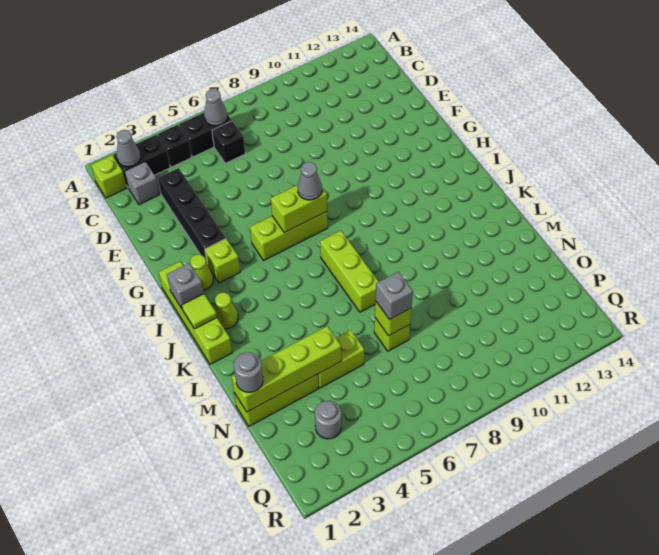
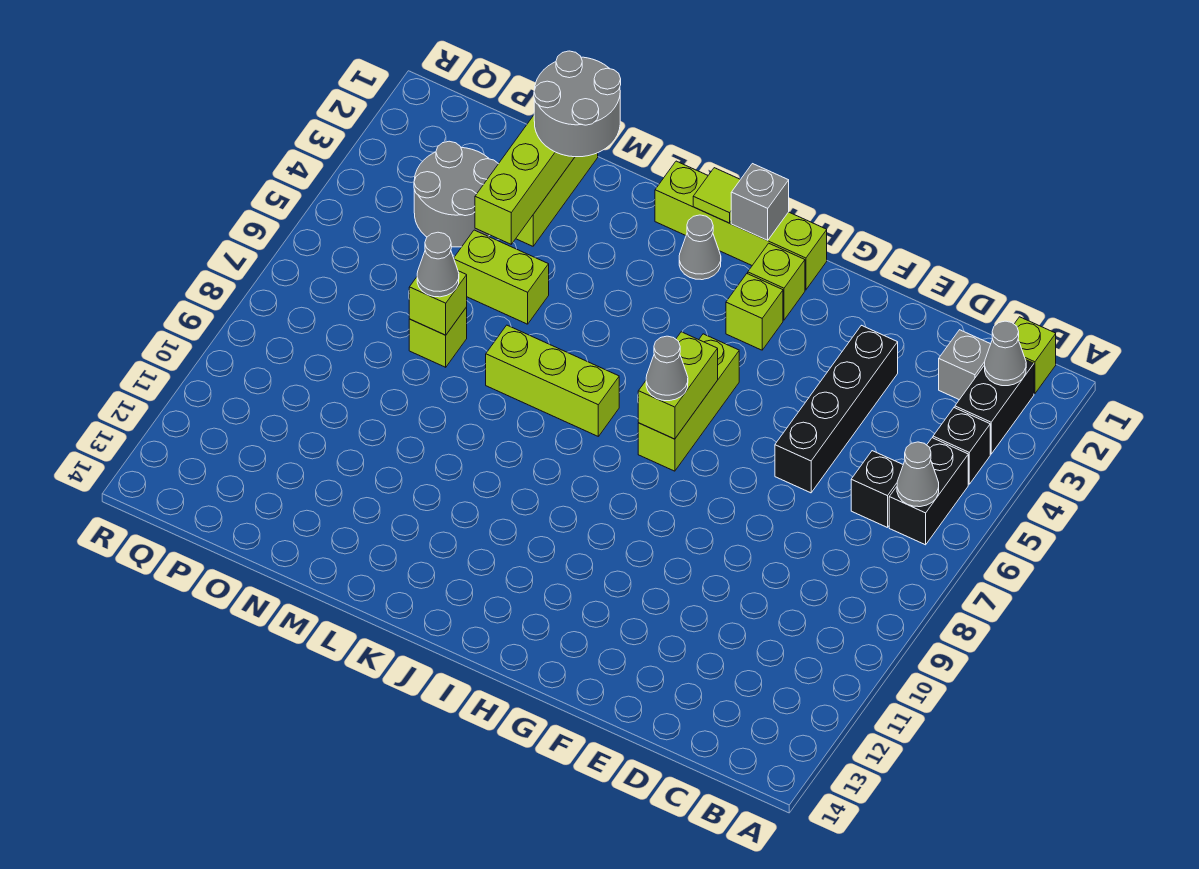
black brick D3:G3 level 1 -> black brick E3:E6 level 1
lime cone H2 level 1 -> lime brick H2 level 1
lime cone J2 level 1 -> grey cone J2 level 1
grey round brick N1 level 3 -> grey round brick M1:N2 level 3
lime brick N4:N5 level 1 -> lime brick M5:N5 level 1
grey brick N7 level 3 -> grey cone N7 level 3
grey round brick P3 level 1 -> grey round brick O3:P4 level 1

